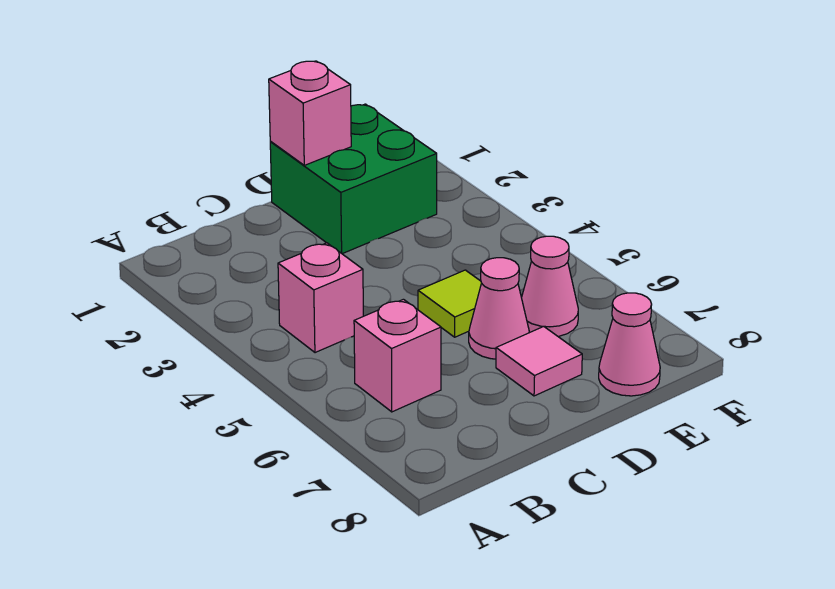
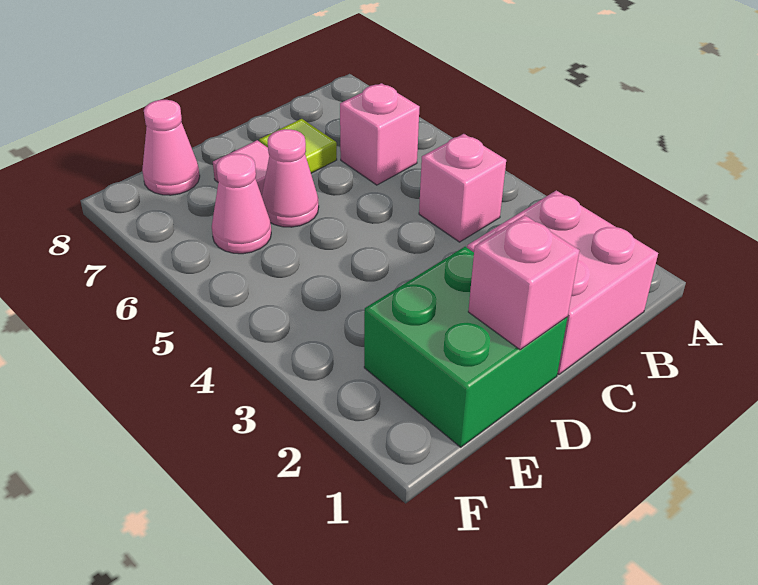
none -> pink brick B1:C2 level 1
lime tile D5 level 1 -> lime tile C7 level 1

